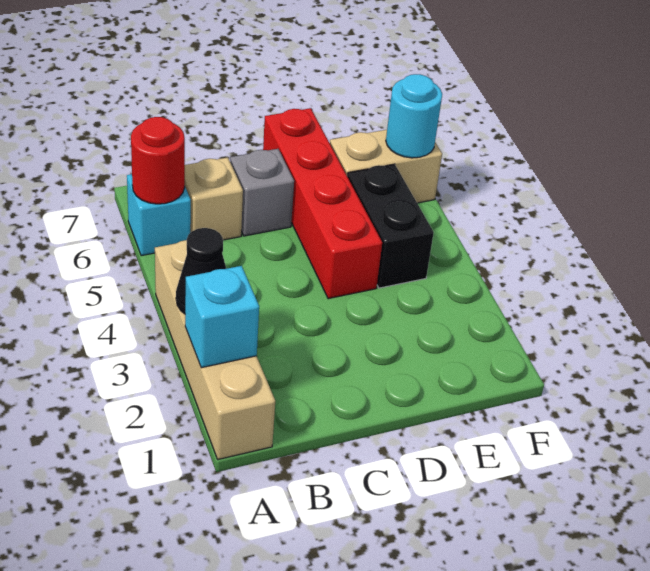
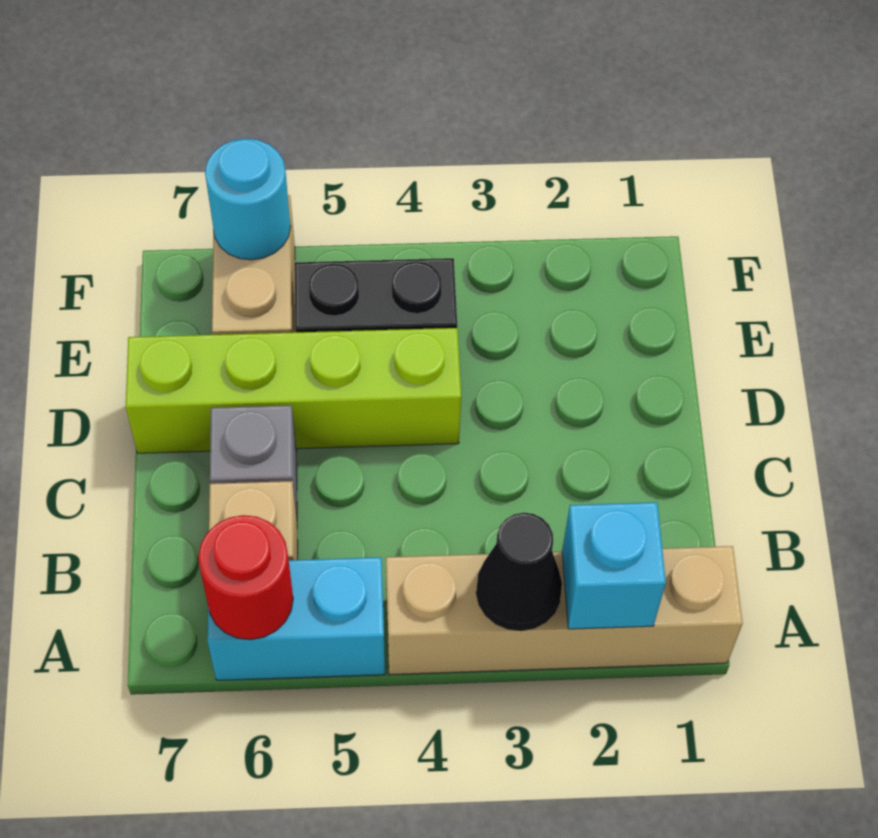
cyan brick A6 level 1 -> cyan brick A5:A6 level 1
red brick D4:D7 level 1 -> lime brick D4:D7 level 1

